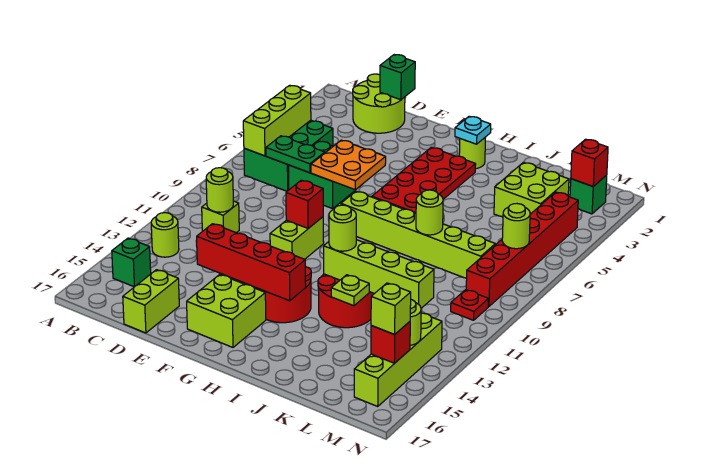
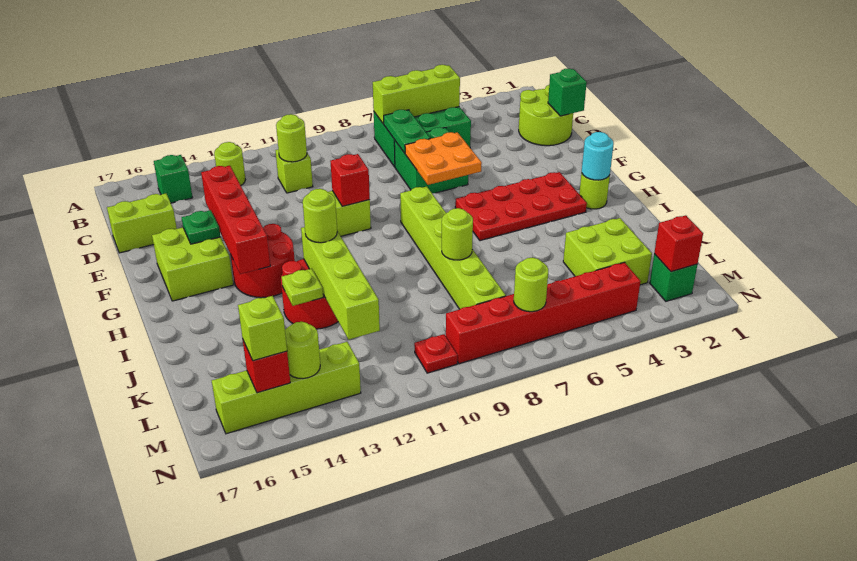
none -> green plate F15 level 2
cyan plate H2 level 2 -> cyan round brick H2 level 2

